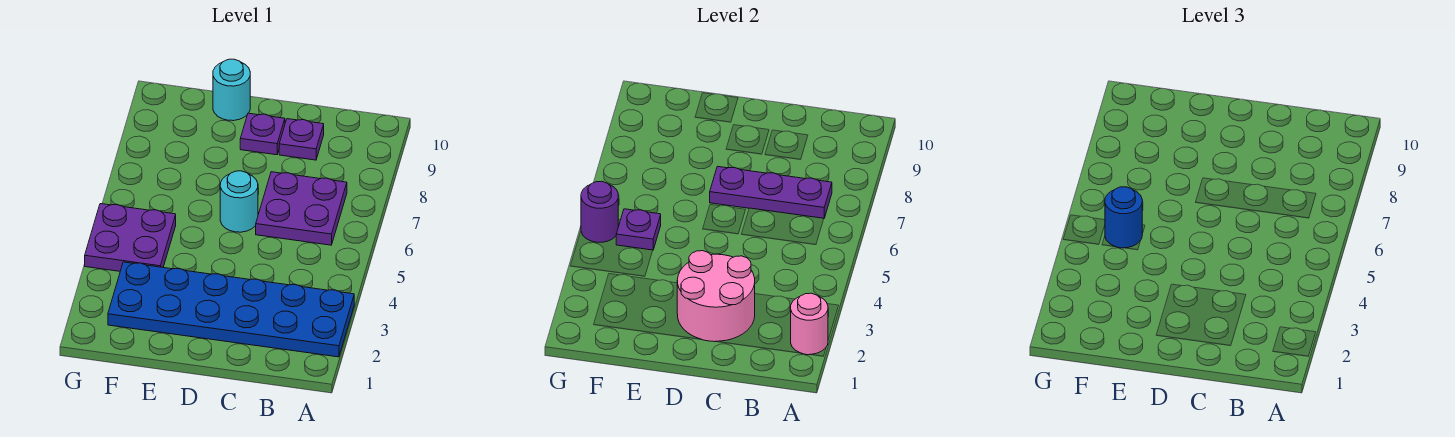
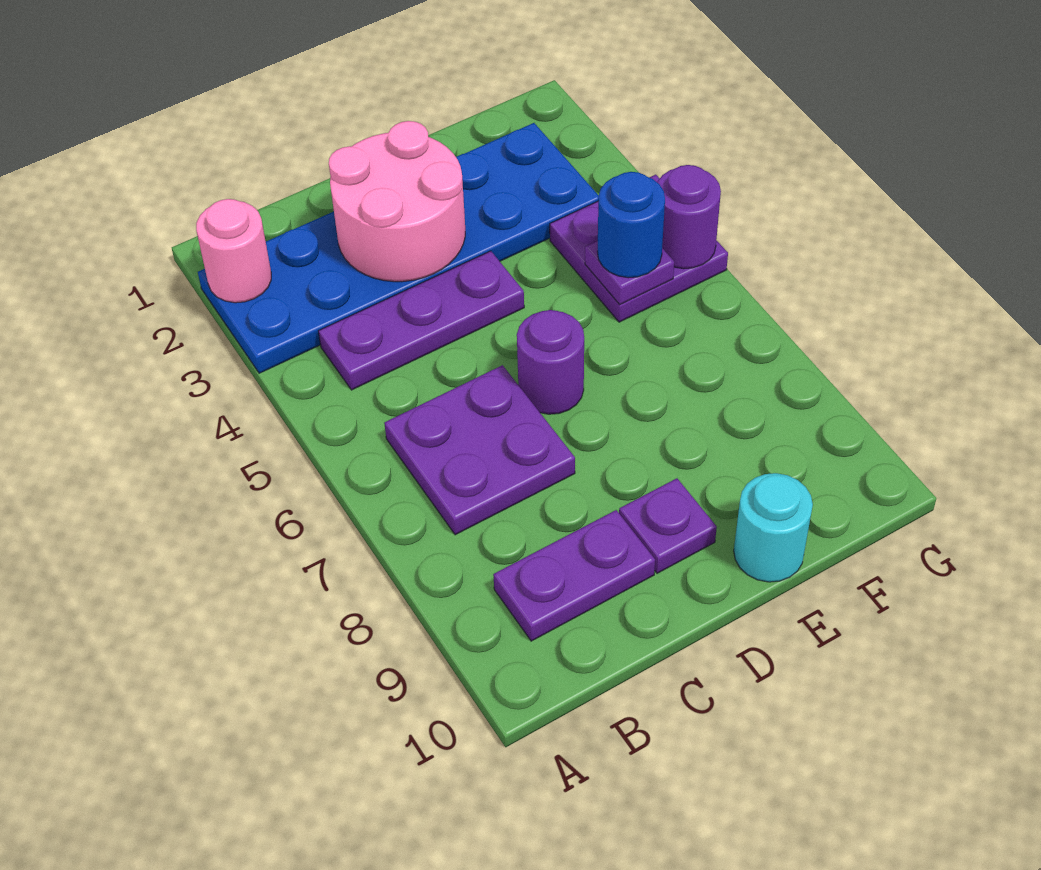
purple plate B7:D7 level 2 -> purple plate B4:D4 level 1
purple plate C9 level 1 -> purple plate B9:C9 level 1
cyan round brick D6 level 1 -> purple round brick D6 level 1

